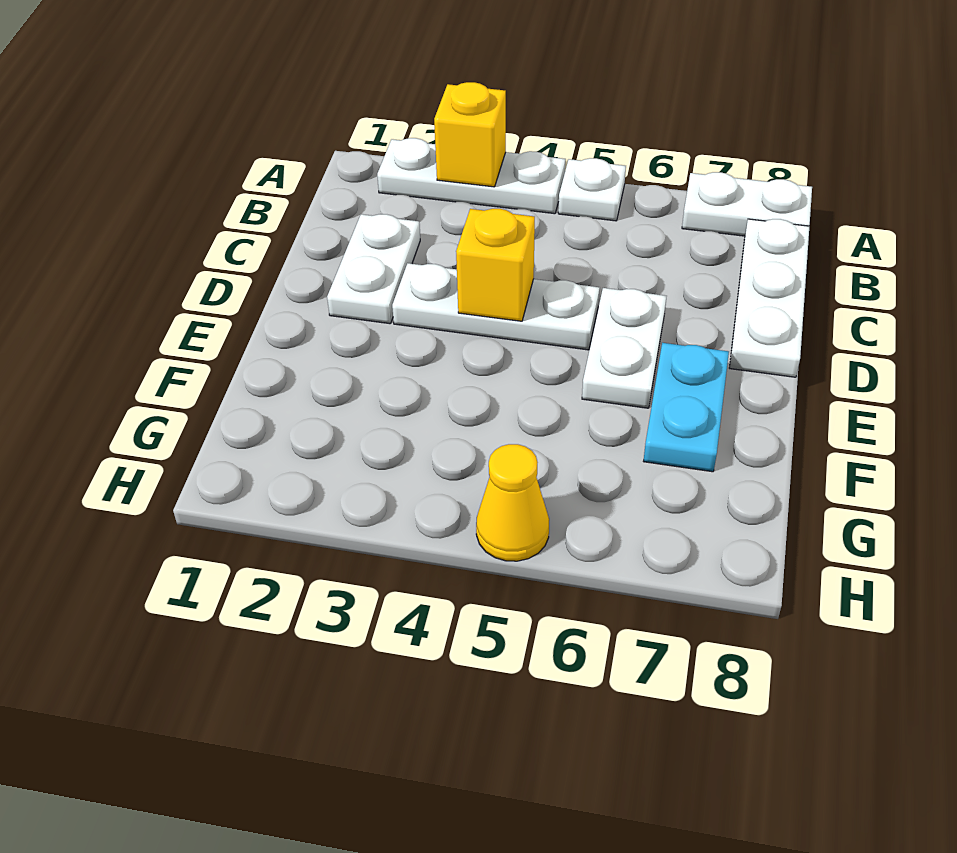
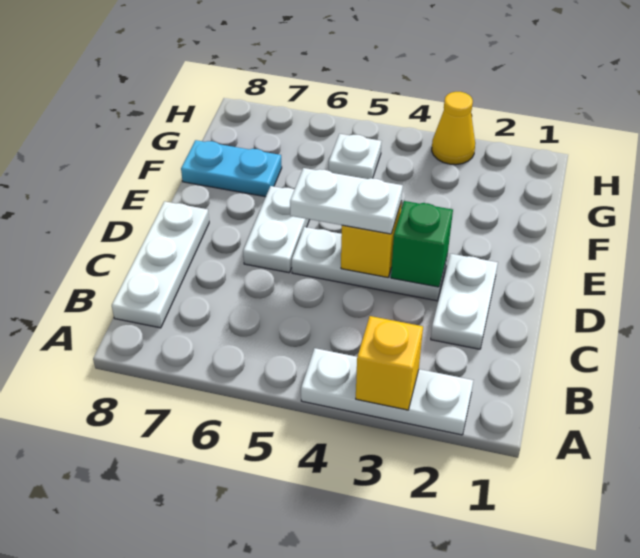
white plate A5 level 1 -> white plate G5 level 1
white plate A7:A8 level 1 -> white plate D4:D5 level 3
none -> green brick D3 level 2
cyan plate E7:F7 level 1 -> cyan plate F7:F8 level 1
yellow cone H5 level 1 -> yellow cone H3 level 1

